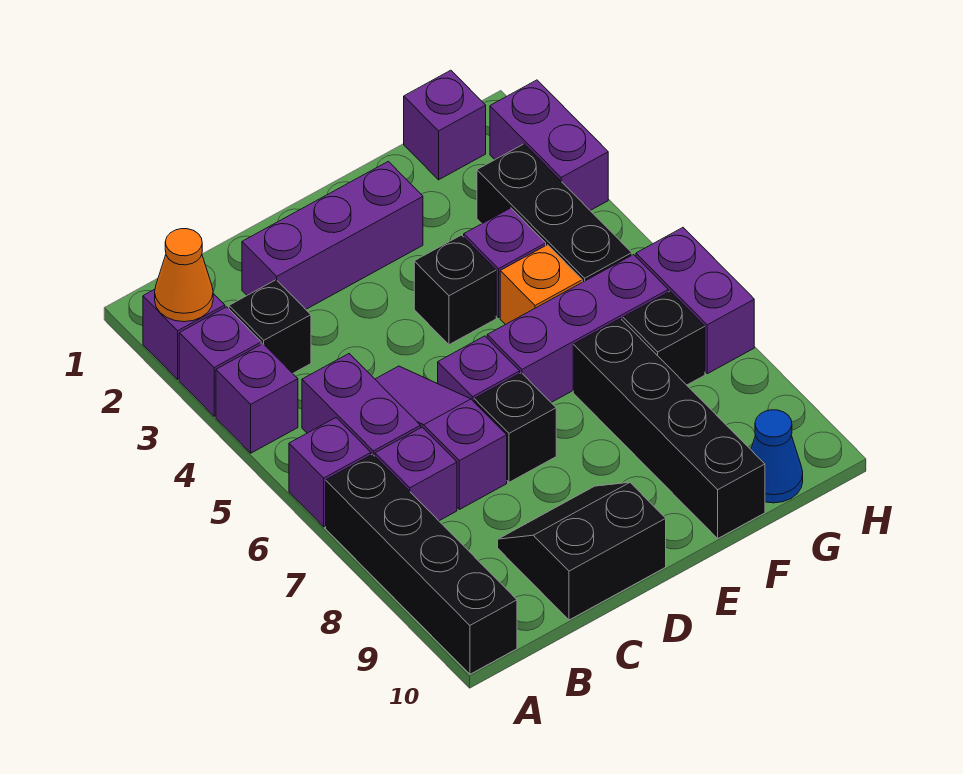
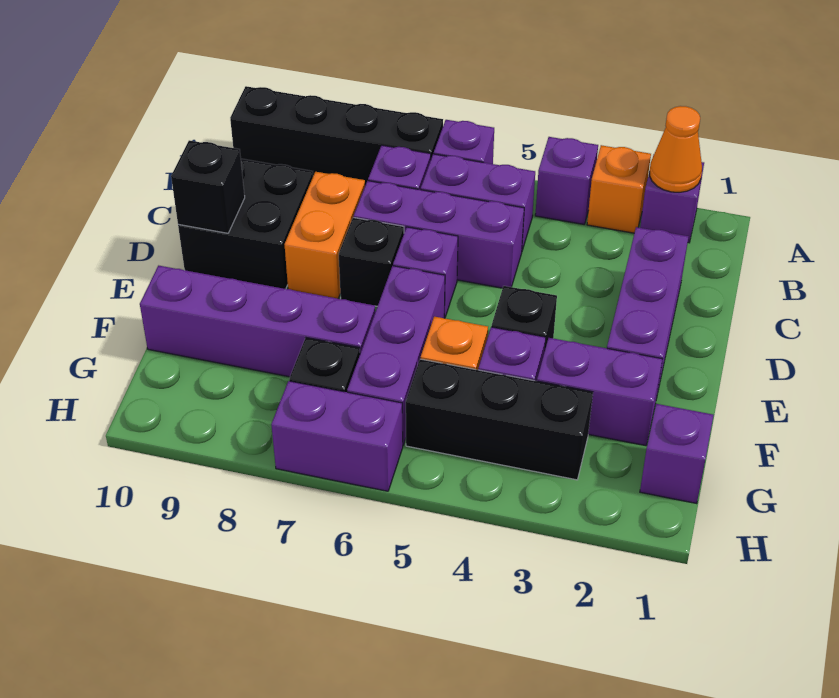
purple brick A3 level 1 -> orange brick A3 level 1
black brick B3 level 1 -> black brick D10 level 2
purple slope C5:C7 level 1 top 7 -> purple brick C5:C7 level 1
none -> orange brick C8:D8 level 1
black slope C9:D10 level 1 top 10 -> black brick C9:D10 level 1
black brick F7:F10 level 1 -> purple brick F7:F10 level 1
blue cone G10 level 1 -> none
purple brick H2:H3 level 1 -> purple brick F2:F3 level 1

